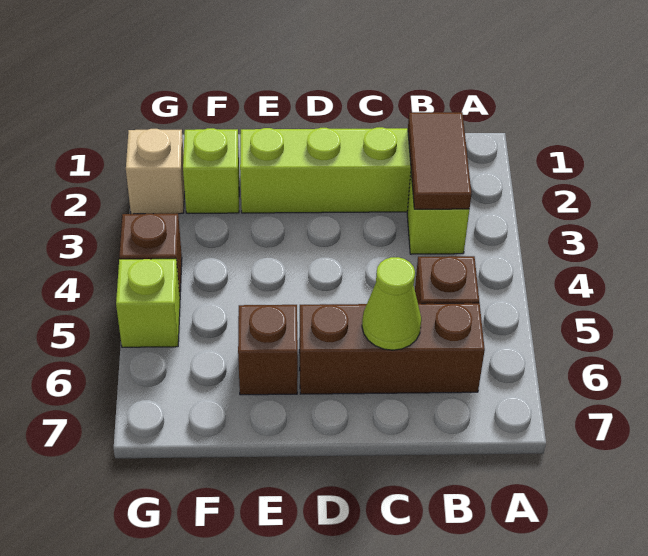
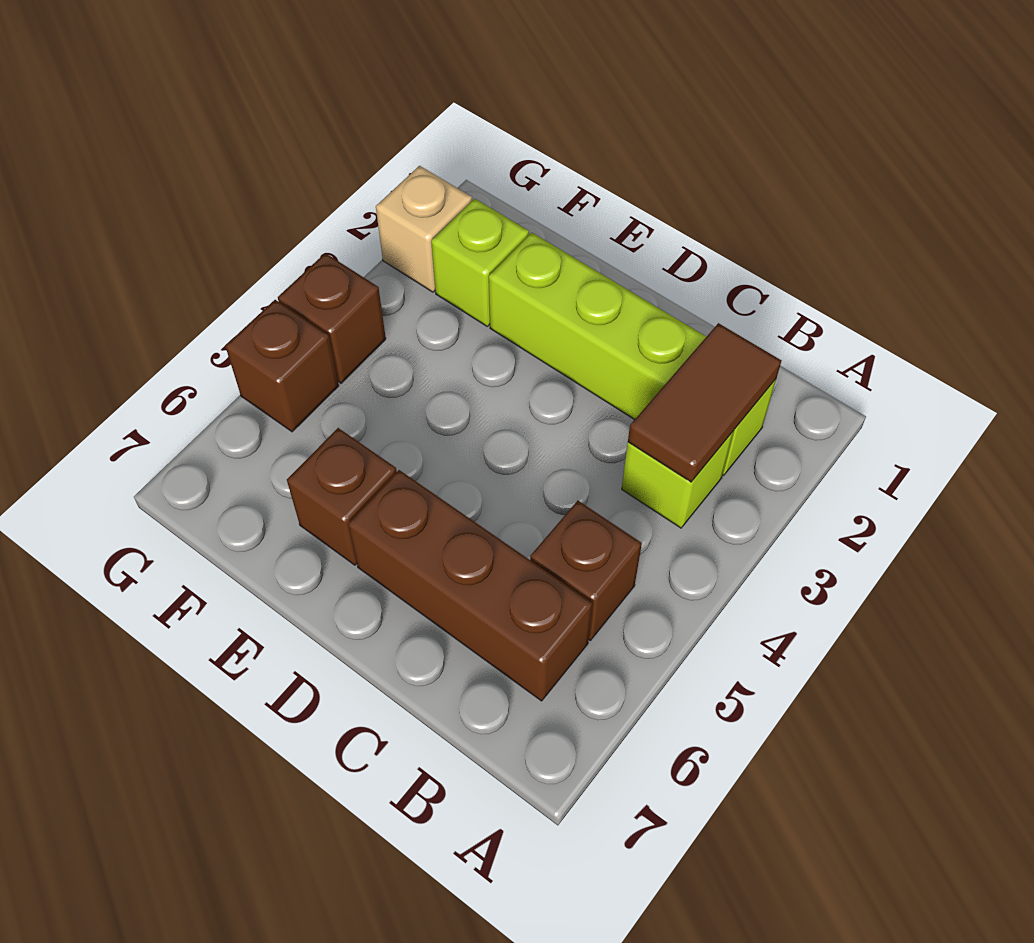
lime cone C6 level 2 -> none
lime brick G5 level 1 -> brown brick G5 level 1

